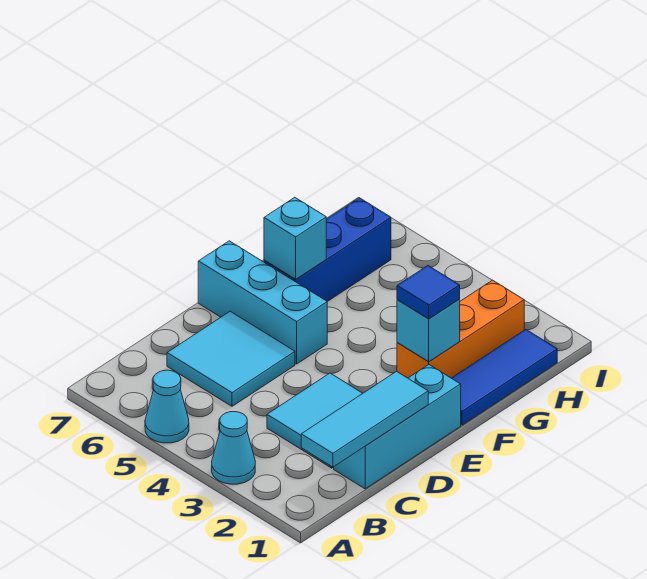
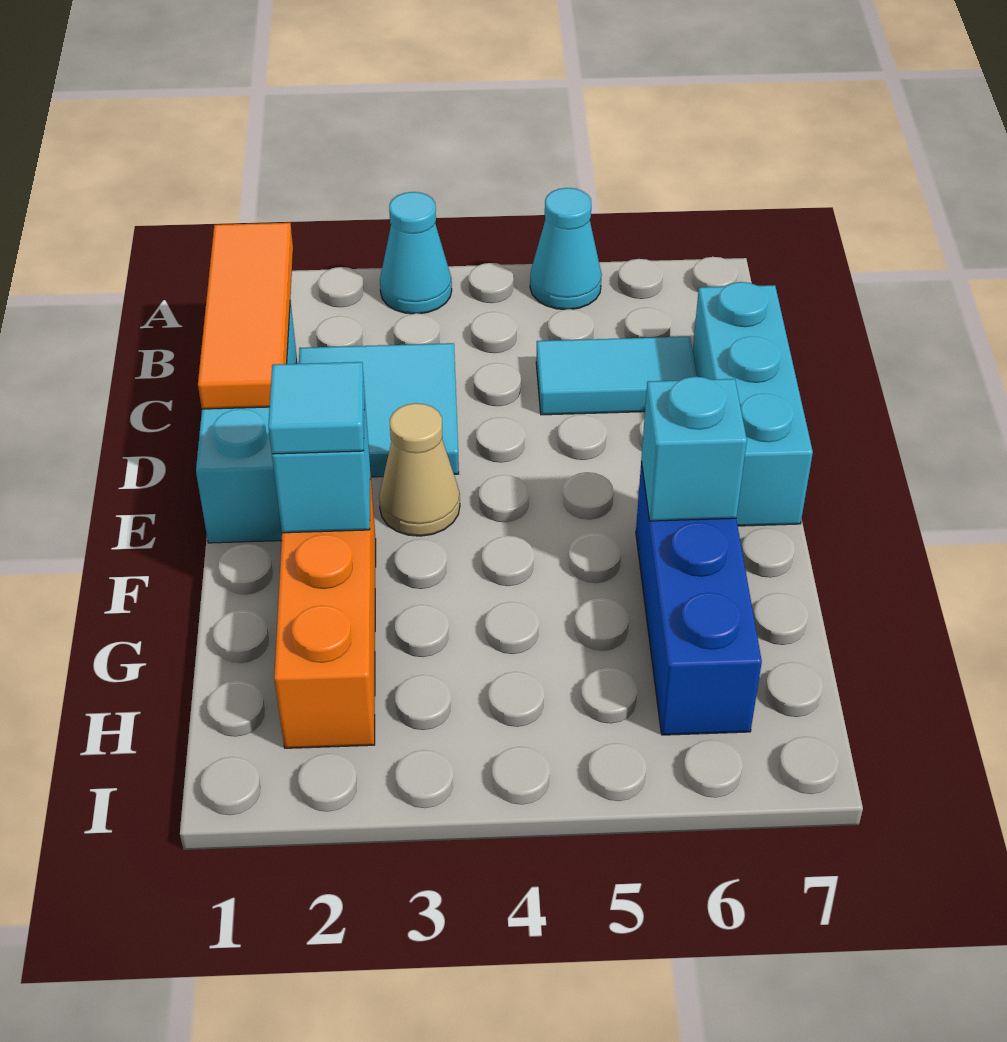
cyan tile B1:D1 level 2 -> orange tile B1:D1 level 2
cyan tile C5:D6 level 1 -> cyan tile C5:C6 level 1
none -> tan cone E3 level 1
cyan brick E5:E7 level 1 -> cyan brick C7:E7 level 1
blue tile F1:H1 level 1 -> none
blue tile F2 level 3 -> cyan tile F2 level 3

